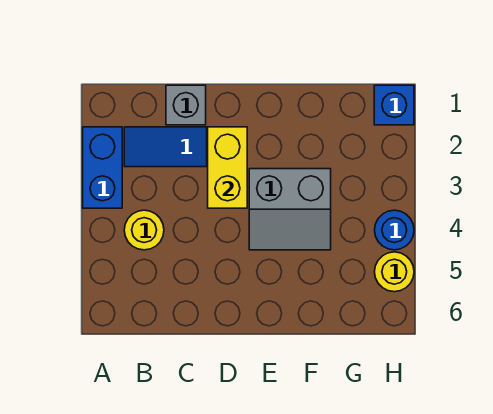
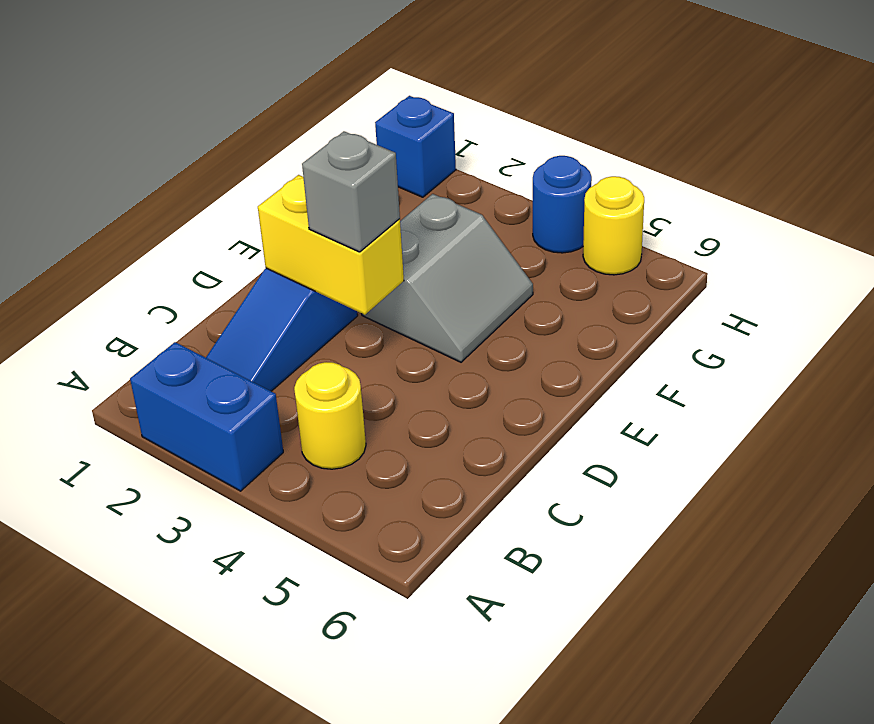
grey brick C1 level 1 -> grey brick D3 level 3

